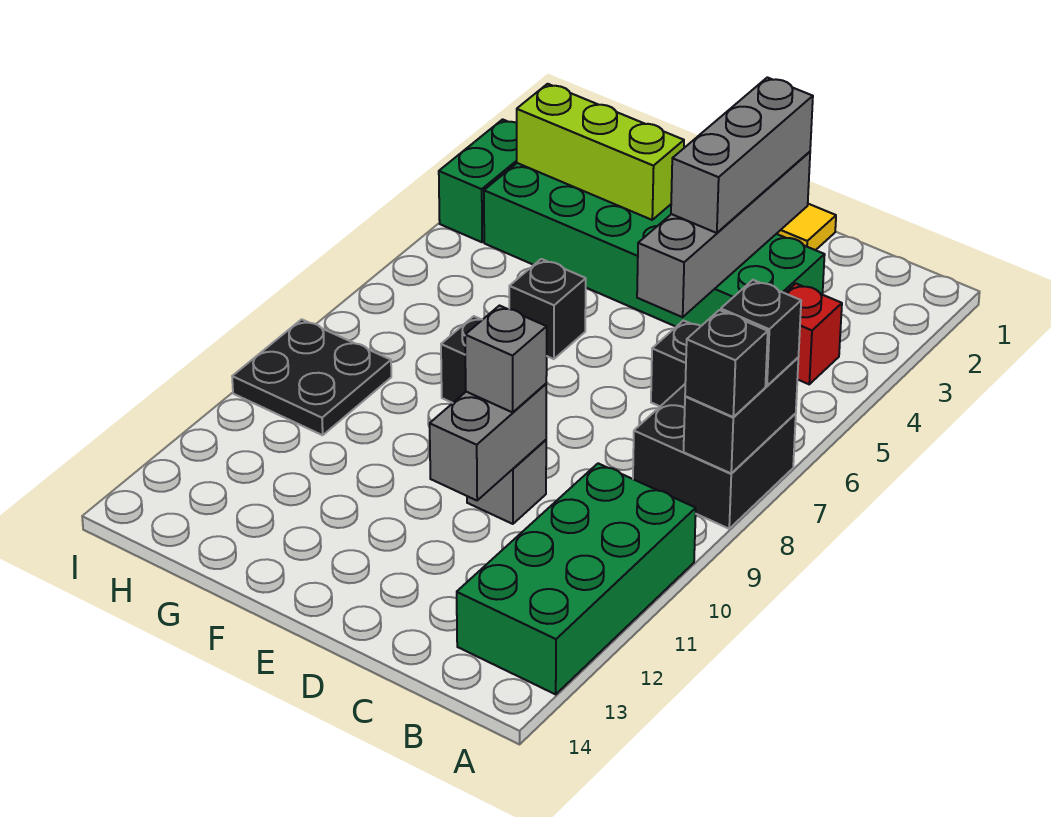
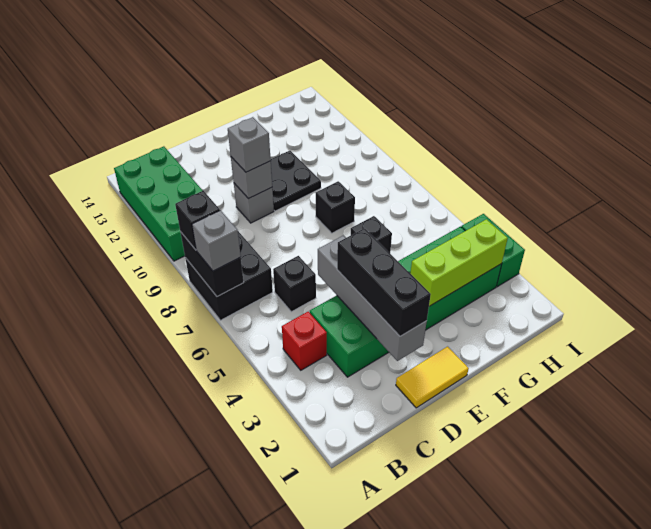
black brick A7 level 3 -> grey brick A7 level 3
grey brick D2:D4 level 3 -> black brick D2:D4 level 3
grey brick D10:D11 level 2 -> grey brick D10 level 2
black plate H9:I10 level 1 -> black plate E10:F11 level 1

